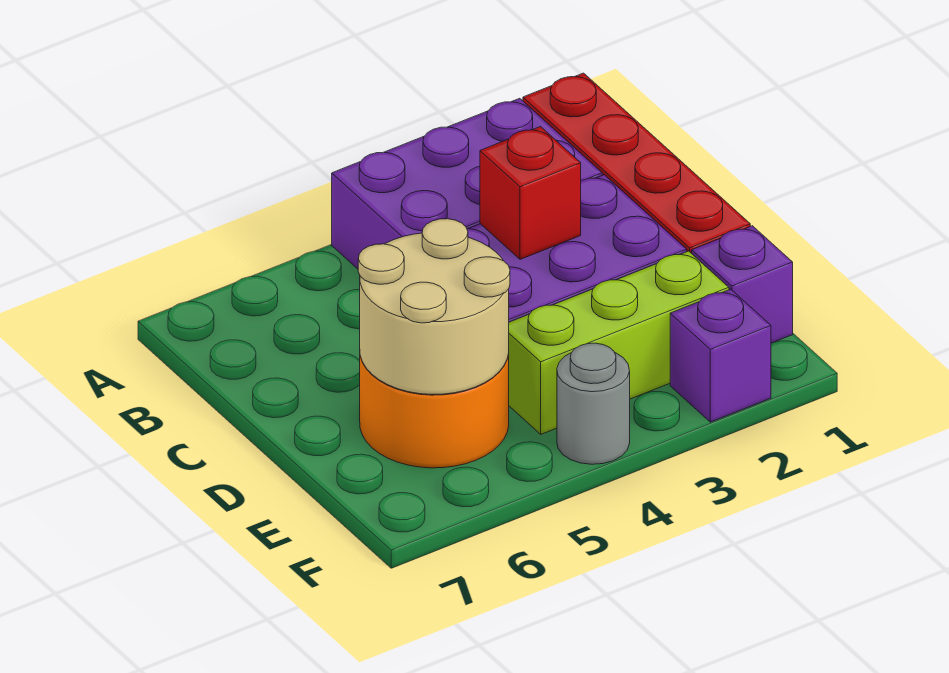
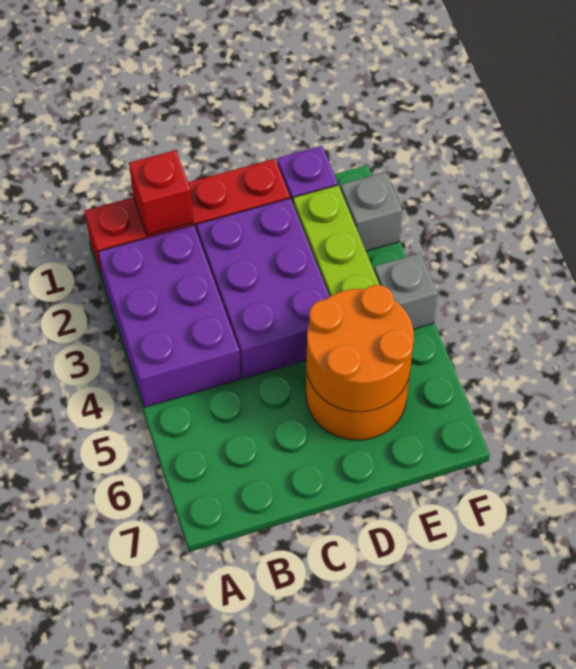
red brick C3 level 2 -> red brick B1 level 2
tan round brick D5:E6 level 2 -> orange round brick D5:E6 level 2
purple brick F2 level 1 -> grey brick F2 level 1
grey round brick F4 level 1 -> grey brick F4 level 1

